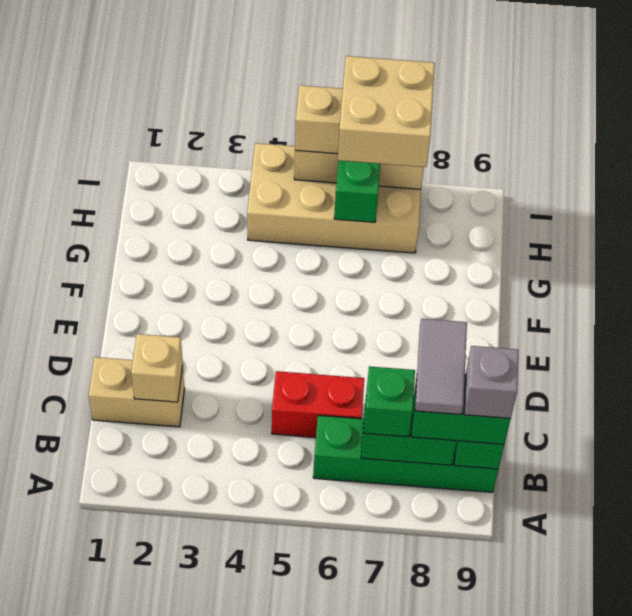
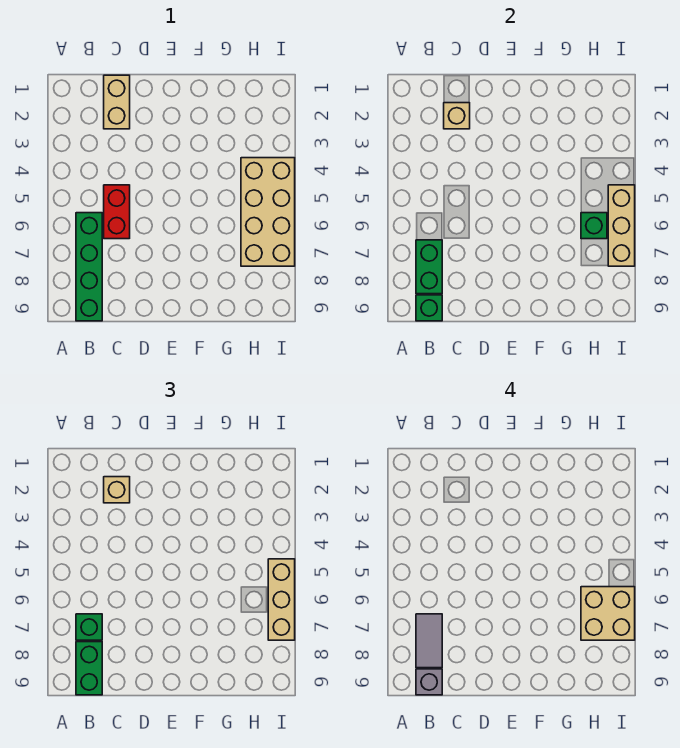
grey tile B8:C8 level 4 -> grey tile B7:B8 level 4
none -> tan brick C2 level 3

